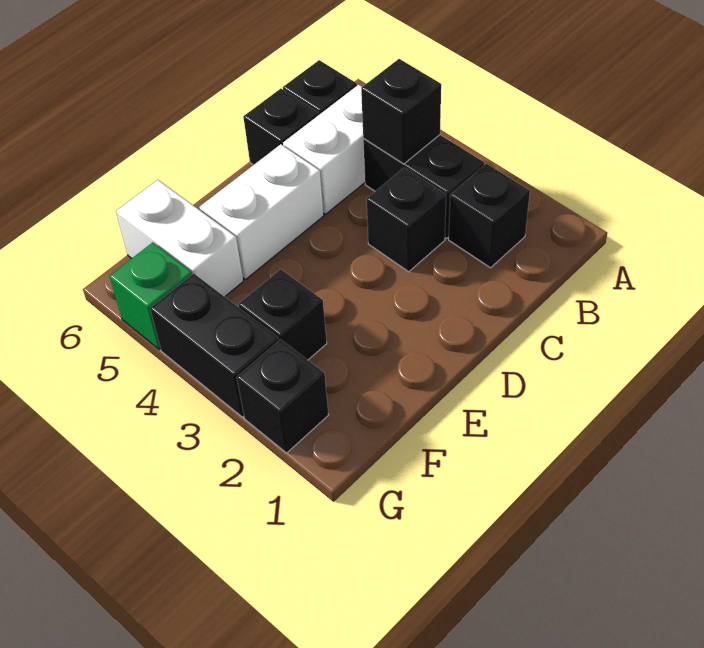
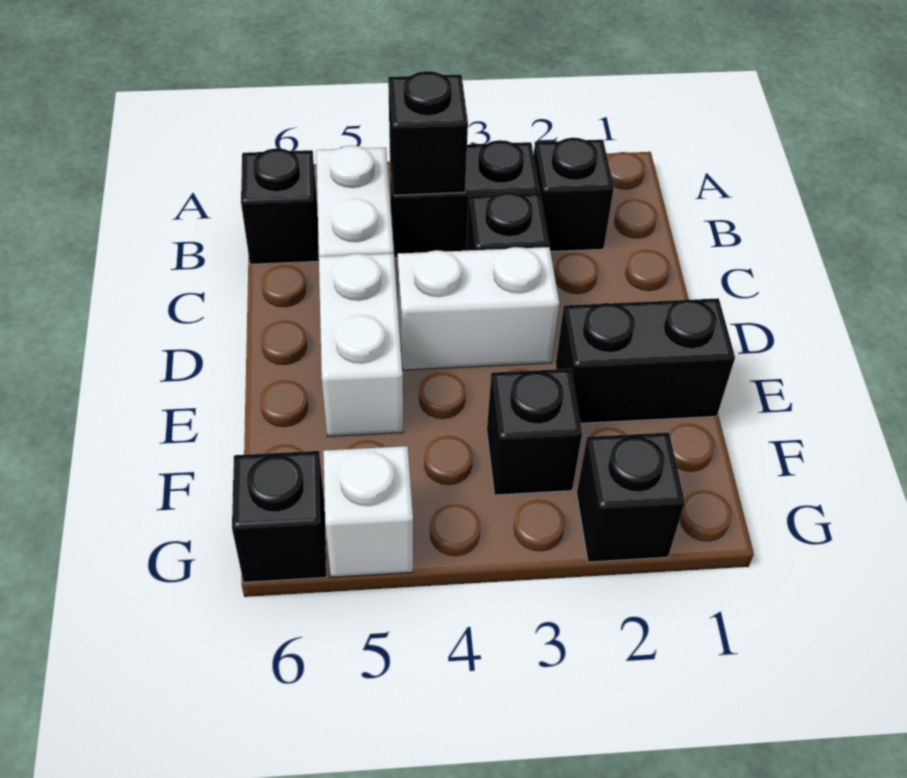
black brick C6 level 1 -> black brick G6 level 1
white brick F5:F6 level 1 -> white brick D3:D4 level 1
black brick G3:G4 level 1 -> black brick E1:E2 level 1
green brick G5 level 1 -> white brick G5 level 1

